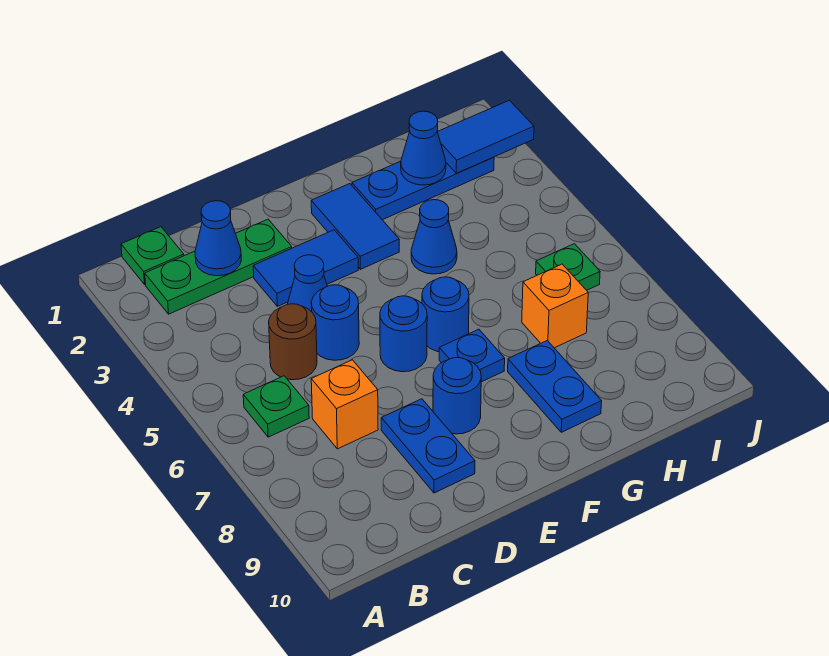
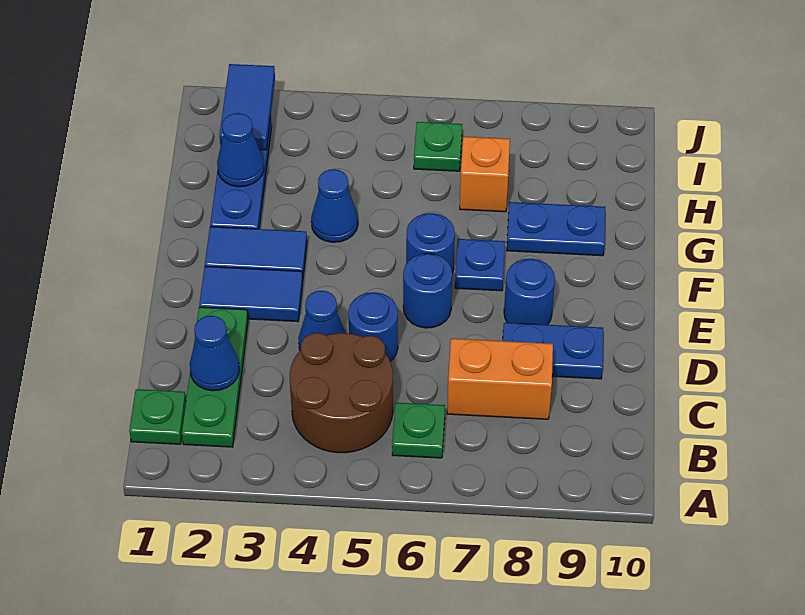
brown round brick C5 level 1 -> brown round brick B4:C5 level 1
orange brick C7 level 1 -> orange brick C7:C8 level 1
blue tile D3:E3 level 1 -> blue tile E2:E3 level 1

